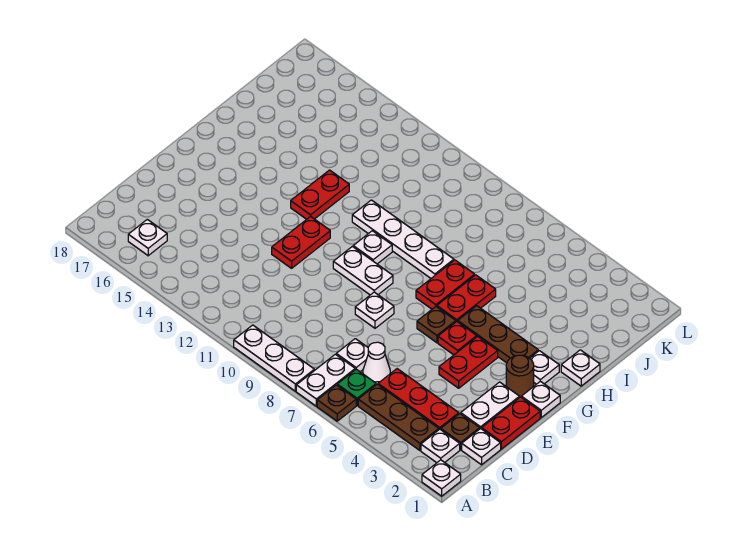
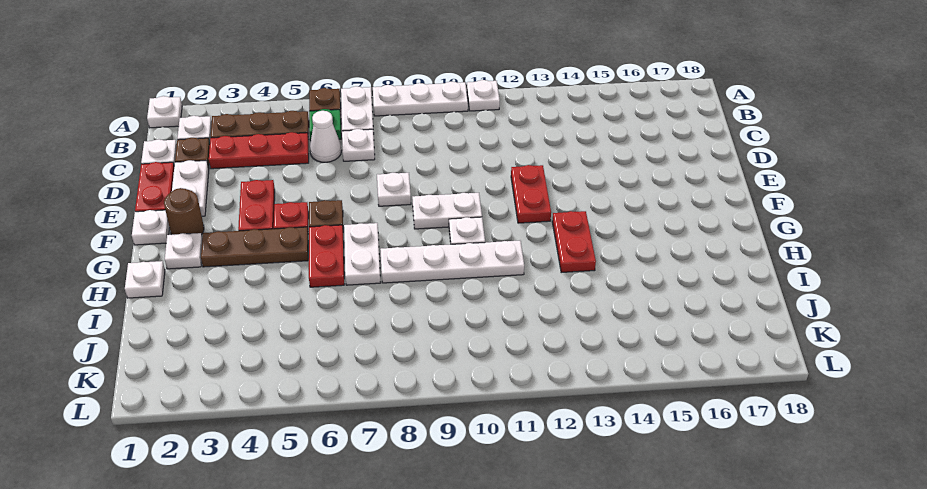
white plate B16 level 1 -> white plate A11 level 1
red plate G7:H7 level 1 -> white plate G7:H7 level 1

